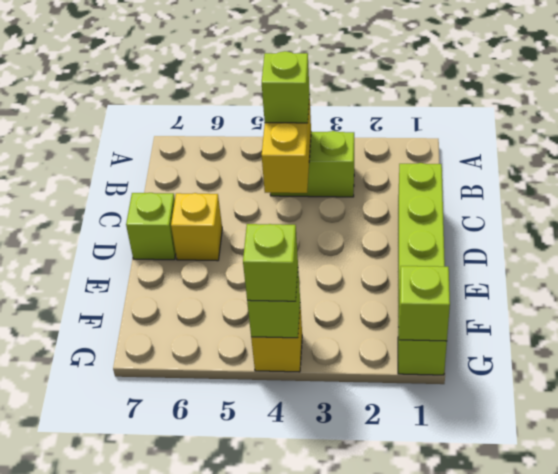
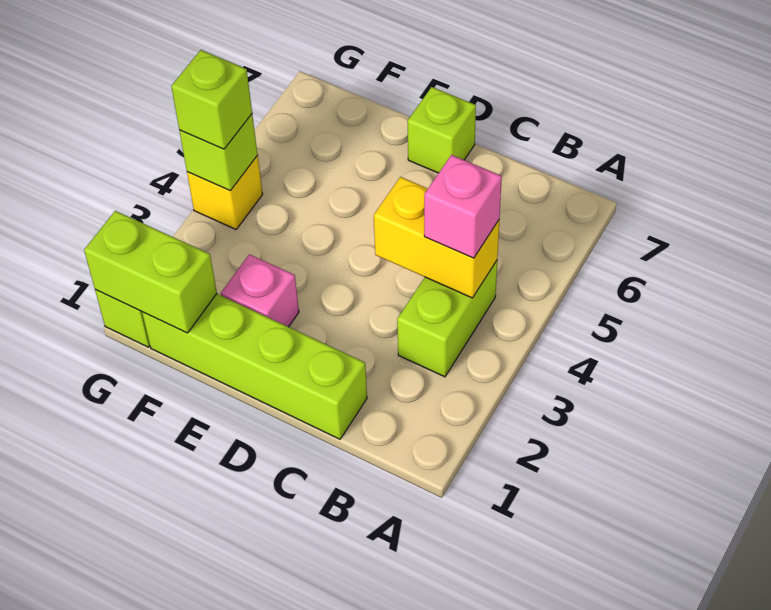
lime brick B4 level 3 -> pink brick B4 level 3
yellow brick D6 level 1 -> none
none -> pink brick E2 level 1
lime brick G1 level 2 -> lime brick F1:G1 level 2

